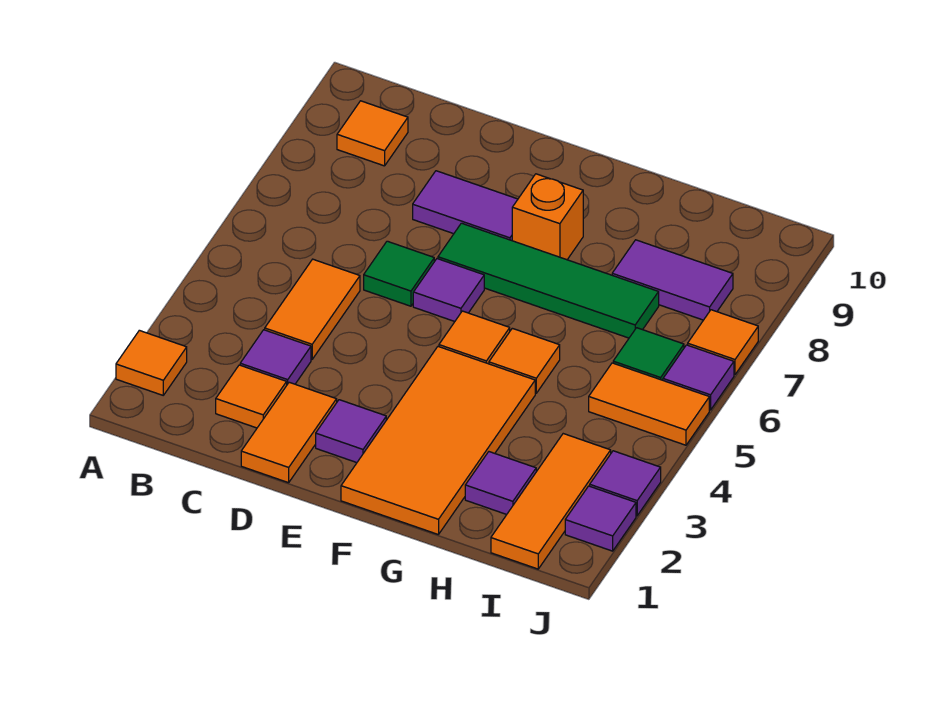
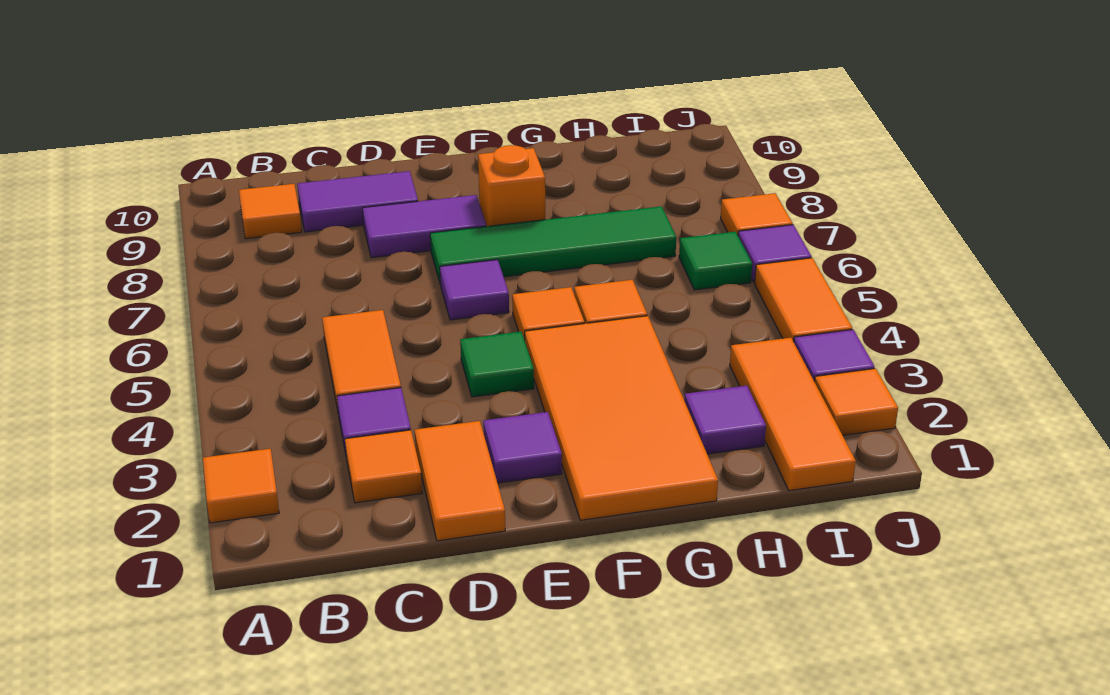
green tile D6 level 1 -> green tile E4 level 1
purple tile H8:I8 level 1 -> purple tile C9:D9 level 1
orange tile I5:J5 level 1 -> orange tile J4:J5 level 1
purple tile J2 level 1 -> orange tile J2 level 1

